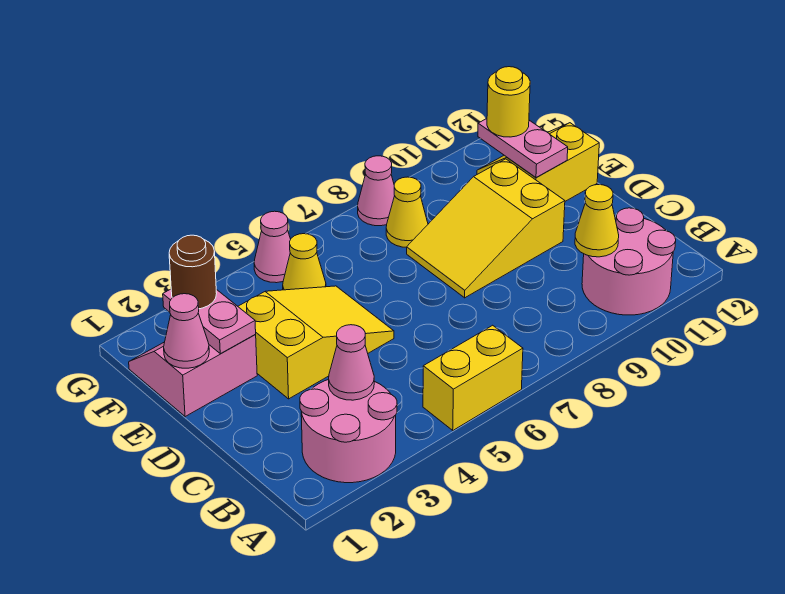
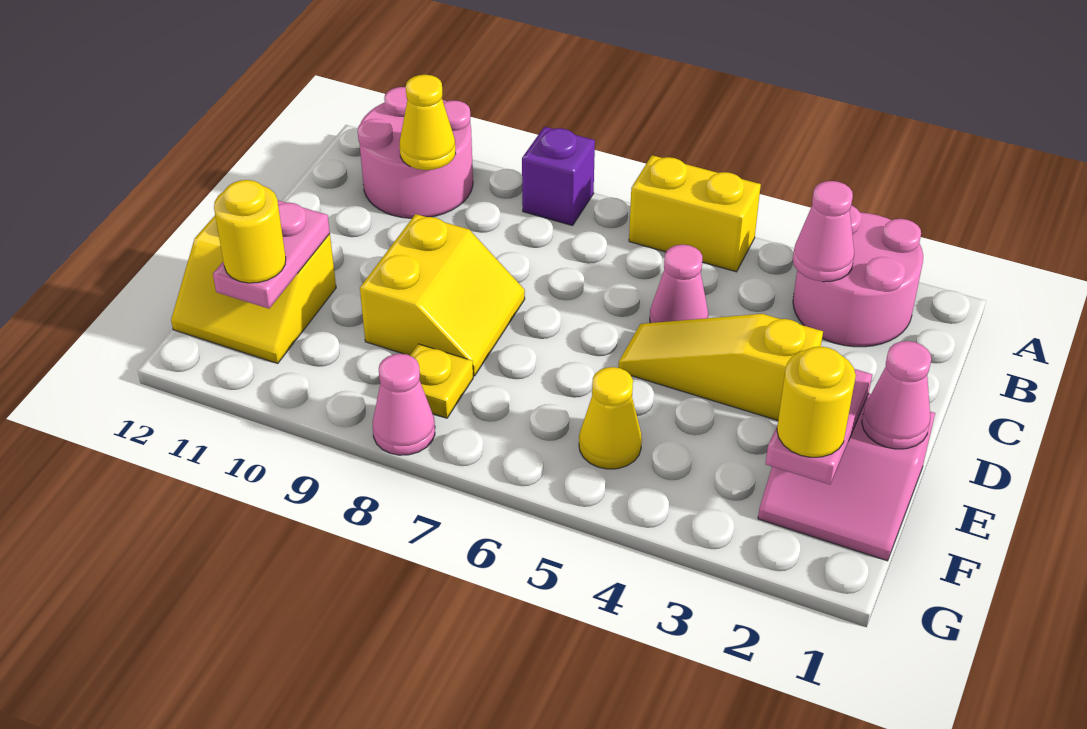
none -> purple brick A8 level 1
yellow slope D3:E5 level 1 top 3 -> yellow slope D3:D5 level 1 top 3
yellow slope D8:E10 level 1 top 10 -> yellow slope D8:E9 level 1 top 9
brown round brick F2 level 3 -> yellow round brick F2 level 3
yellow cone F8 level 1 -> yellow plate F8 level 1
pink cone G5 level 1 -> pink cone C5 level 1

